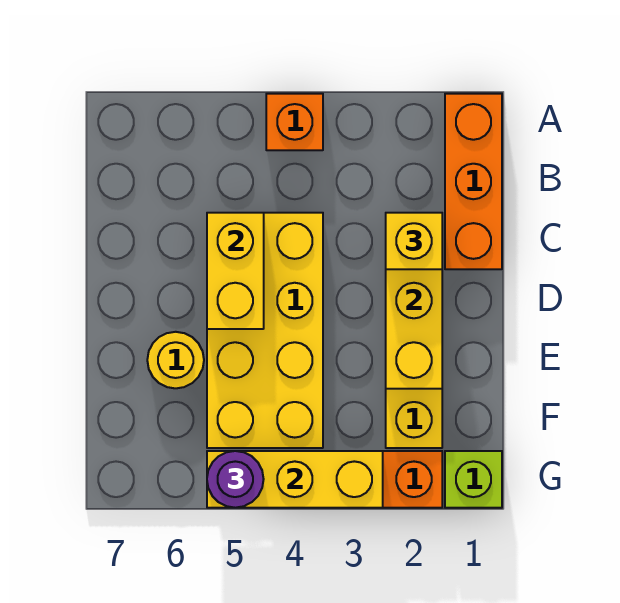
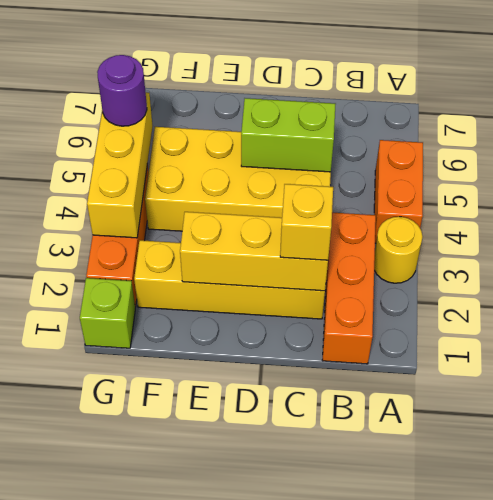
orange brick A1:C1 level 1 -> orange brick B1:B3 level 1
orange brick A4 level 1 -> orange brick A4:A5 level 1
yellow brick C5:D5 level 2 -> lime brick C5:D5 level 2
yellow round brick E6 level 1 -> yellow round brick A3 level 1

